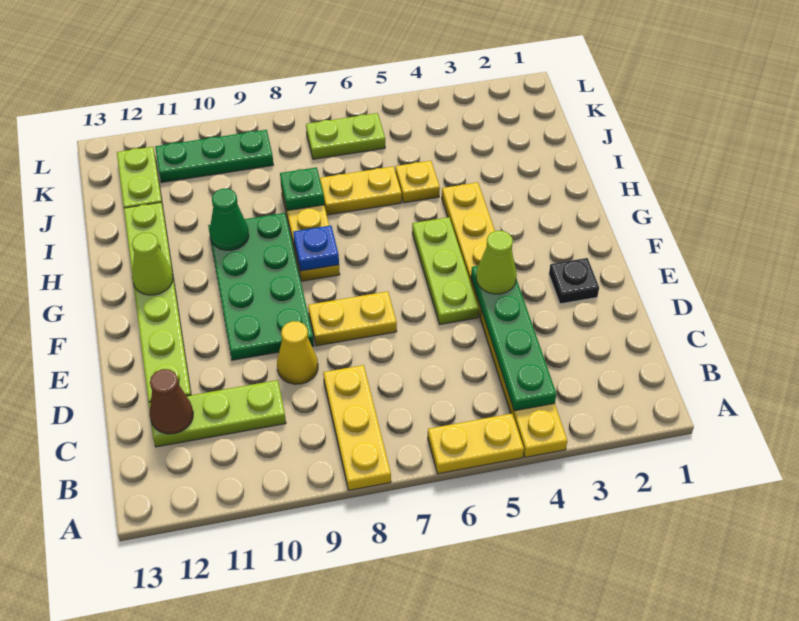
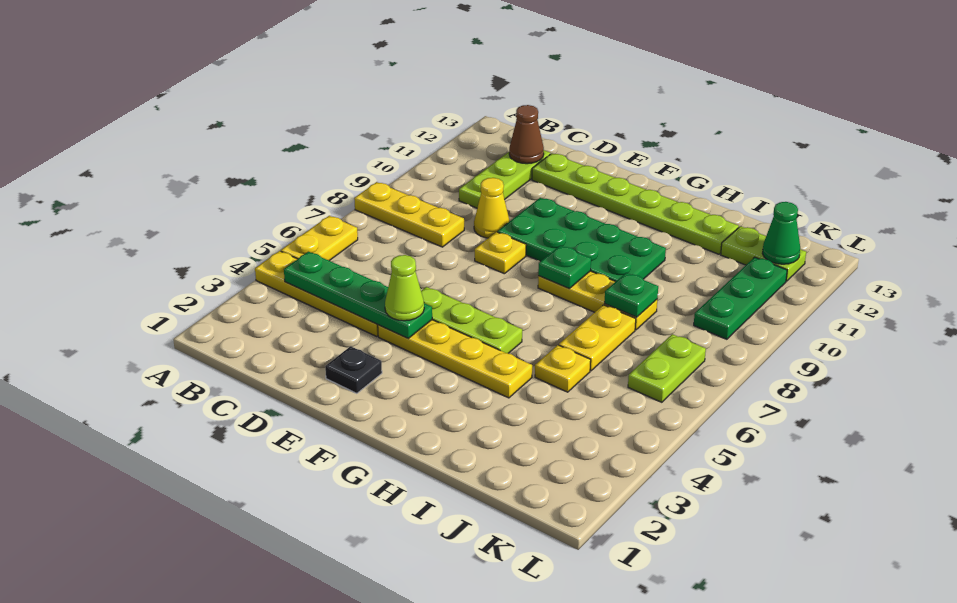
yellow plate E7:E8 level 1 -> yellow plate E8 level 1
blue plate G8 level 2 -> green plate G8 level 2
lime cone G12 level 2 -> none
green cone H10 level 2 -> green cone K12 level 2

